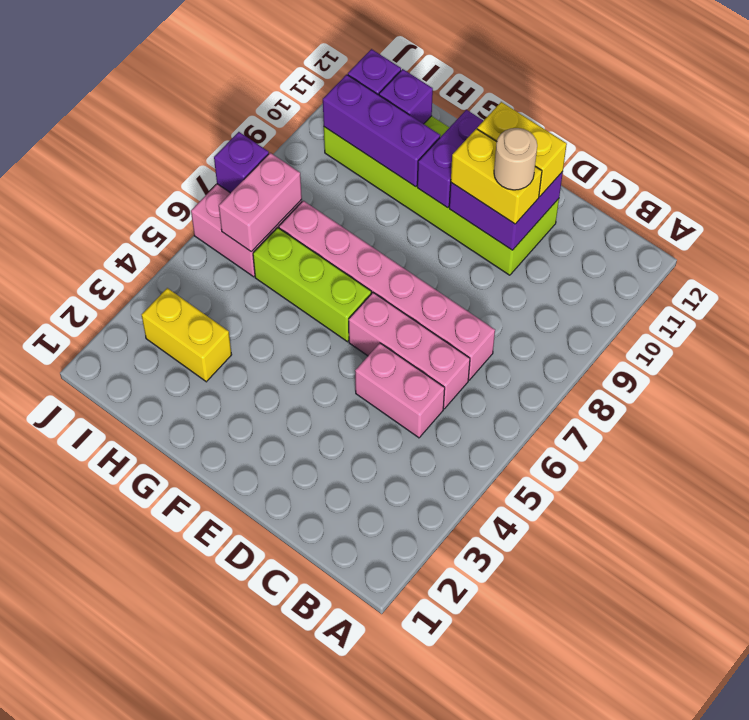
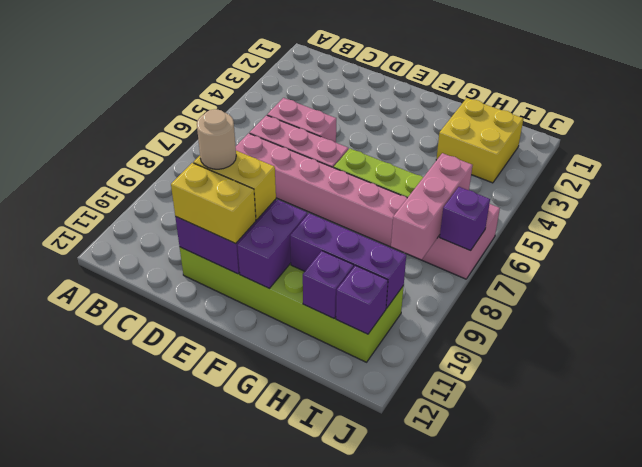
yellow brick H3:I3 level 1 -> yellow brick H2:I3 level 1
pink brick I6:I7 level 2 -> pink brick I6:I8 level 2

